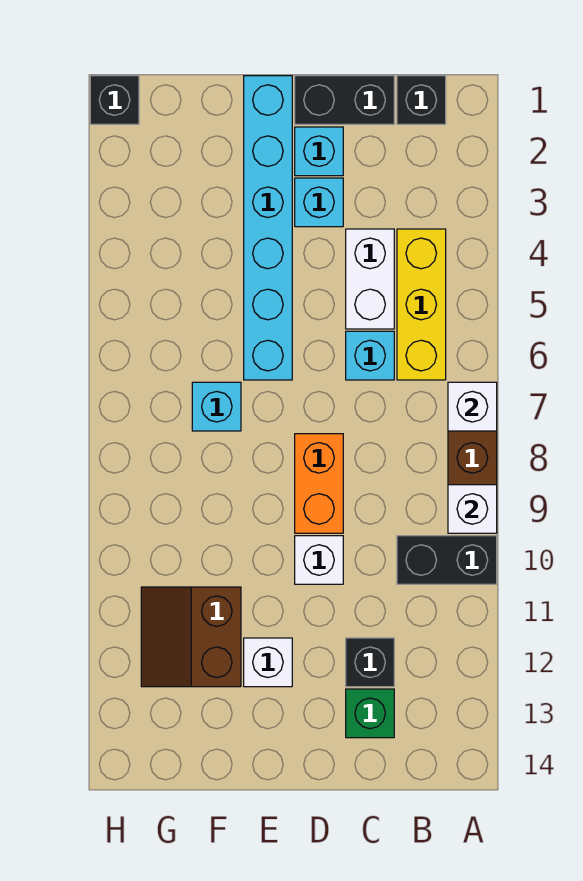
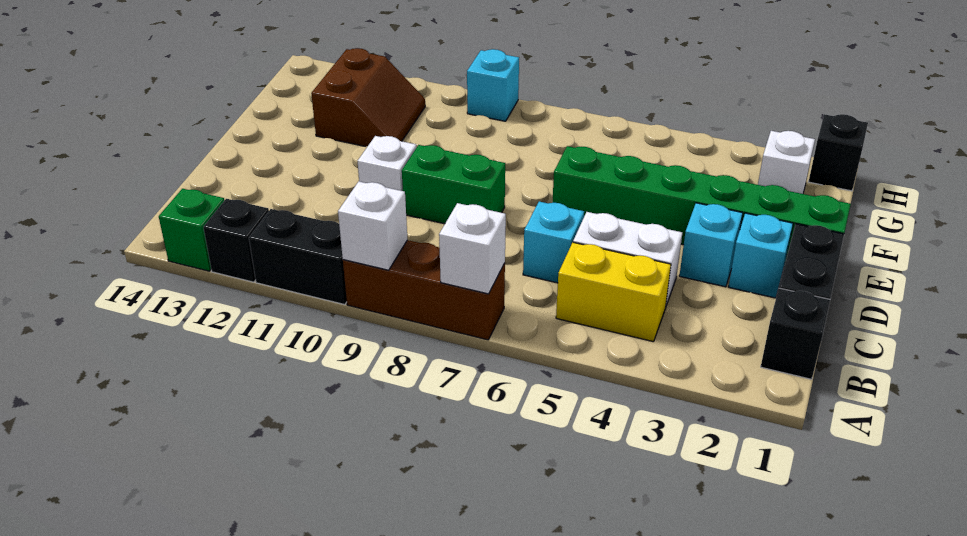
black brick A10:B10 level 1 -> black brick A10:A11 level 1
yellow brick B4:B6 level 1 -> yellow brick B4:B5 level 1
black brick C12 level 1 -> black brick A12 level 1
green brick C13 level 1 -> green brick A13 level 1
orange brick D8:D9 level 1 -> green brick D8:D9 level 1
cyan brick E1:E6 level 1 -> green brick E1:E6 level 1
white brick E12 level 1 -> white brick G2 level 1
cyan brick F7 level 1 -> cyan brick H9 level 1
brown slope F11:G12 level 1 top F -> brown slope F11:G12 level 1 top 12

